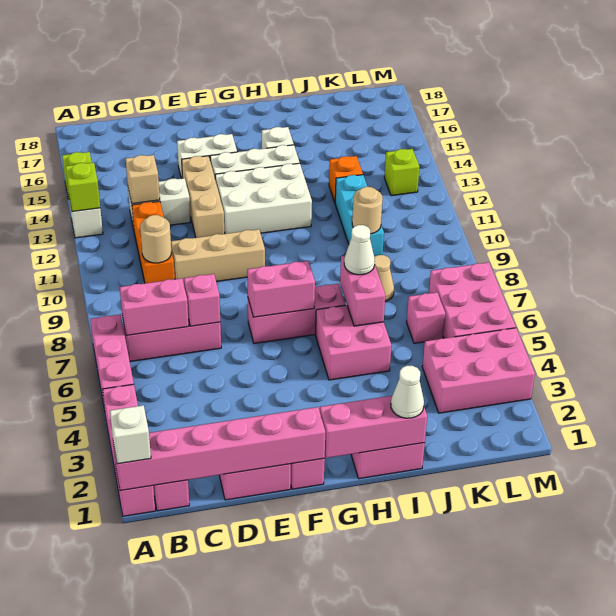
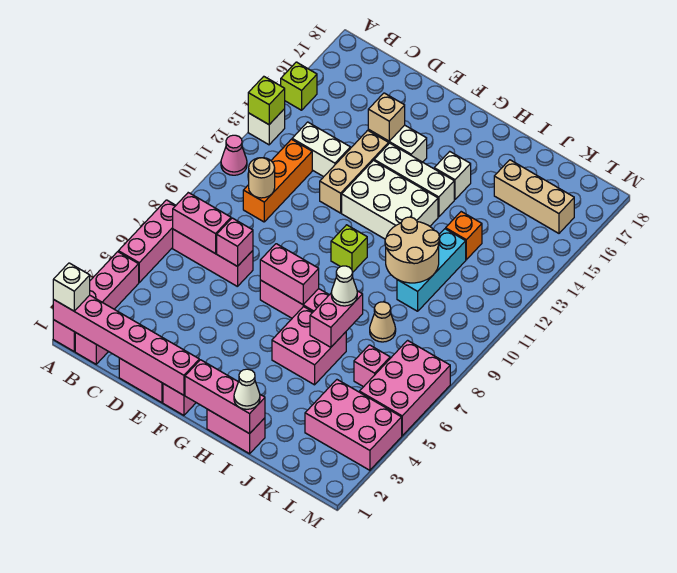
none -> pink cone A11 level 1
tan brick C13 level 2 -> tan brick E15 level 2
tan brick D10:F10 level 1 -> tan brick J16:L16 level 1
tan round brick J10 level 2 -> tan round brick I10:J11 level 2
lime brick L13 level 1 -> lime brick G10 level 1

